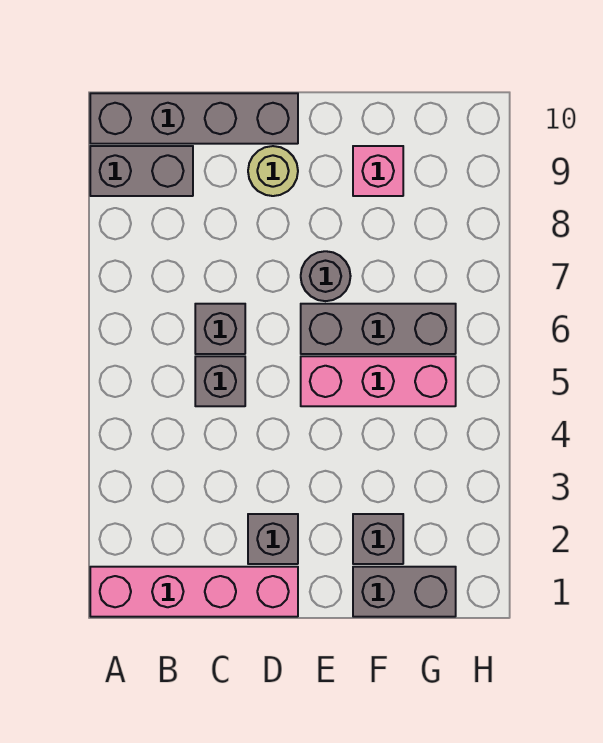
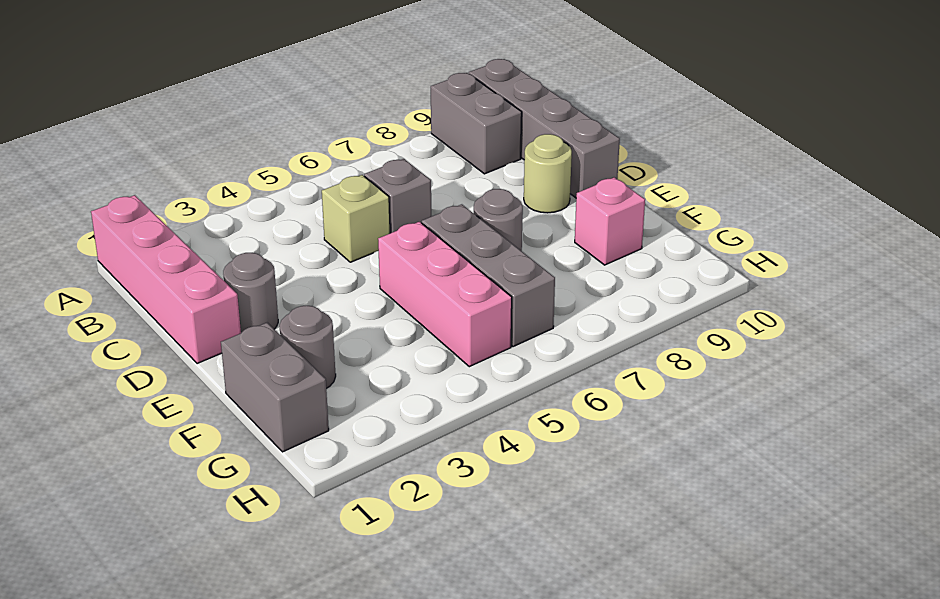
grey brick C5 level 1 -> tan brick C5 level 1
grey brick D2 level 1 -> grey round brick D2 level 1
grey brick F2 level 1 -> grey round brick F2 level 1

